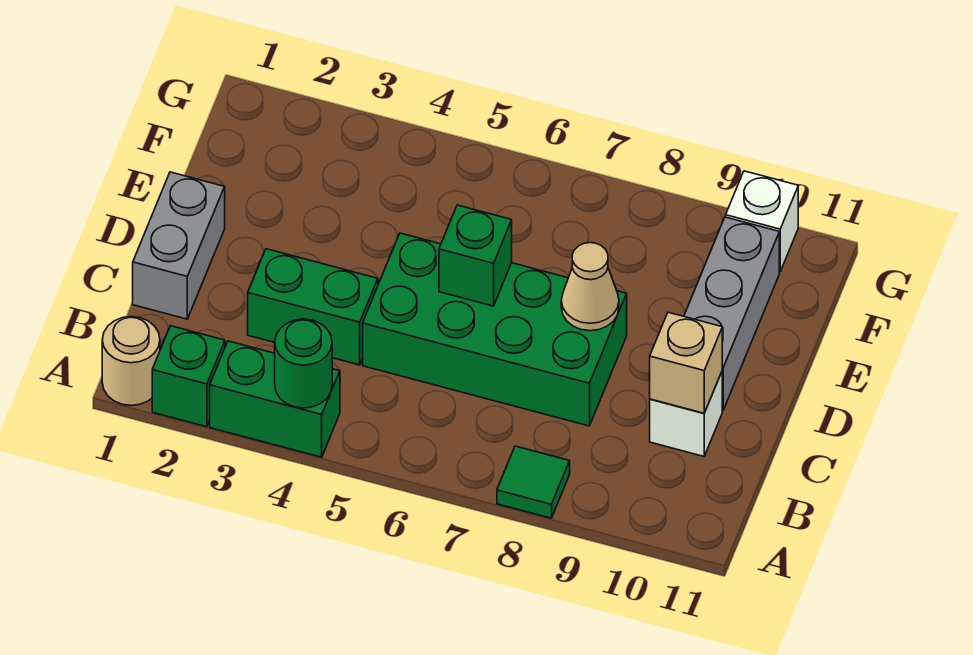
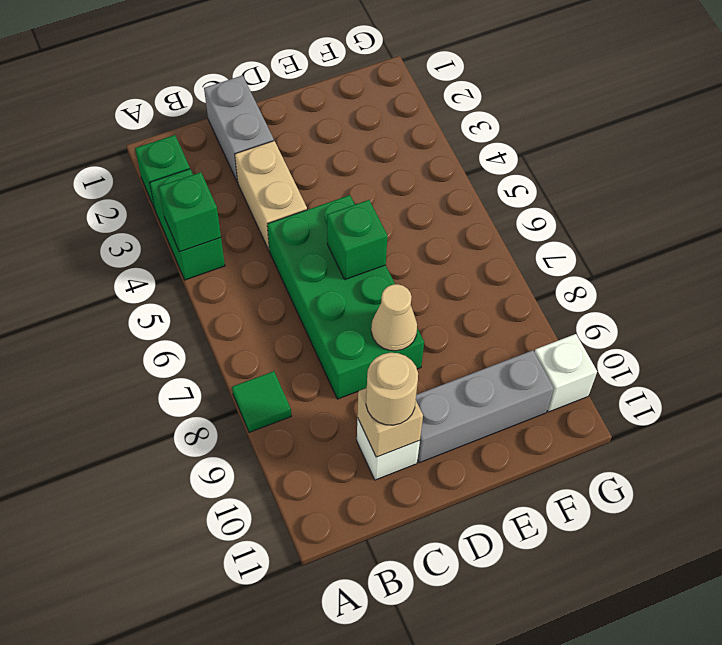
tan round brick A1 level 1 -> tan round brick C10 level 3
green round brick A4 level 2 -> green brick A4 level 2
grey brick C1:D1 level 1 -> grey brick C1:C2 level 1
green brick C3:C4 level 1 -> tan brick C3:C4 level 1

